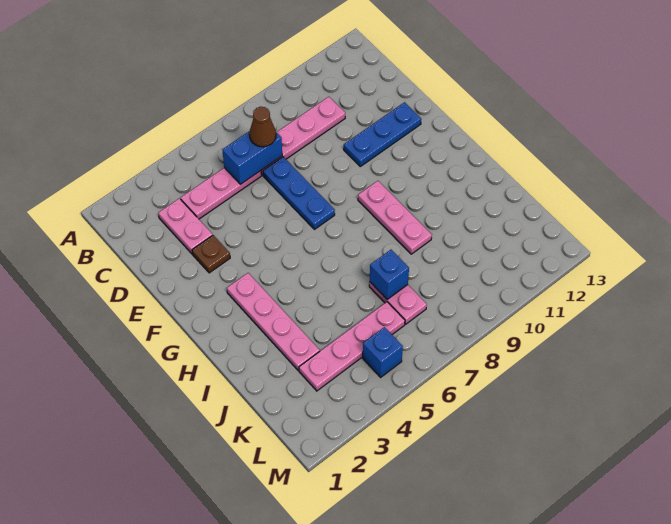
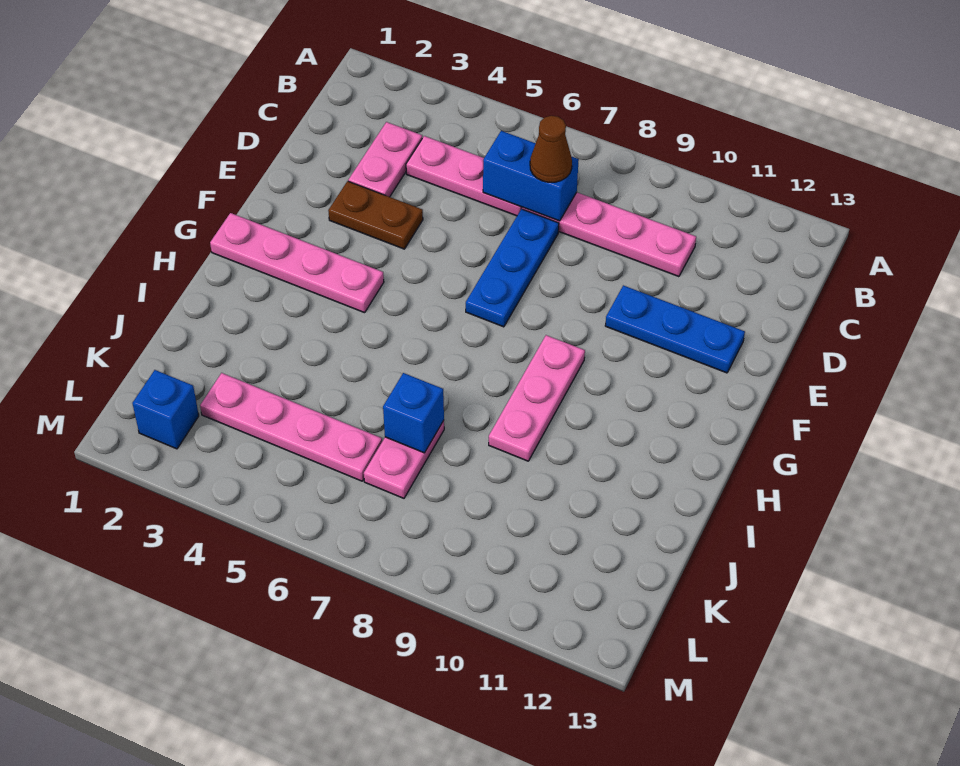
brown plate E3 level 1 -> brown plate E3:E4 level 1
pink plate G3:J3 level 1 -> pink plate G1:G4 level 1
blue brick L5 level 1 -> blue brick L2 level 1

